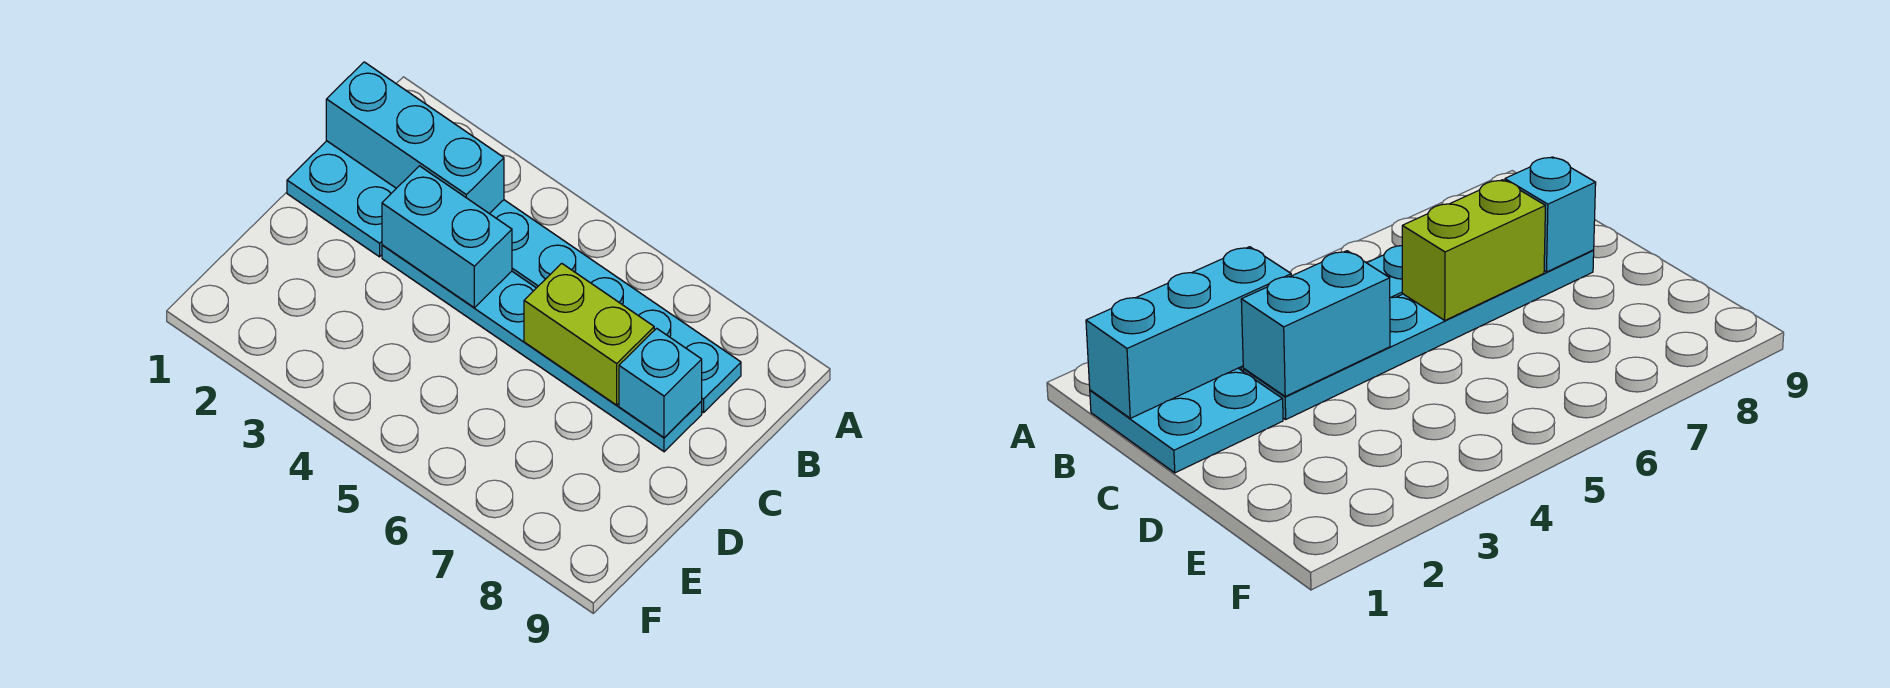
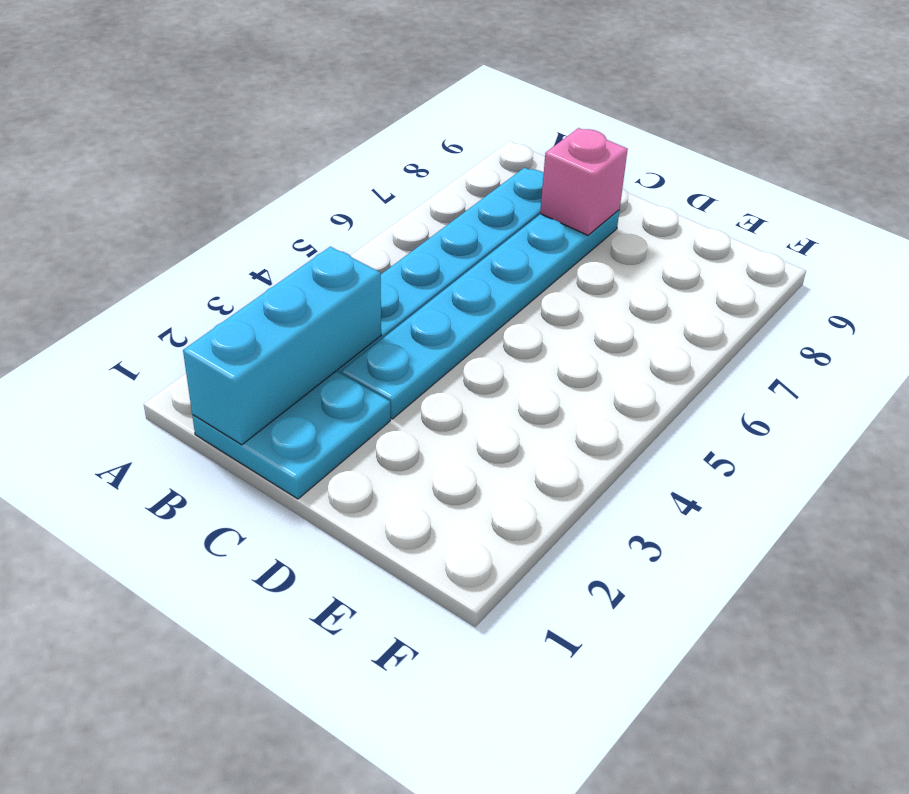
cyan brick C3:C4 level 2 -> none
lime brick C6:C7 level 2 -> none
cyan brick C8 level 2 -> pink brick C8 level 2

